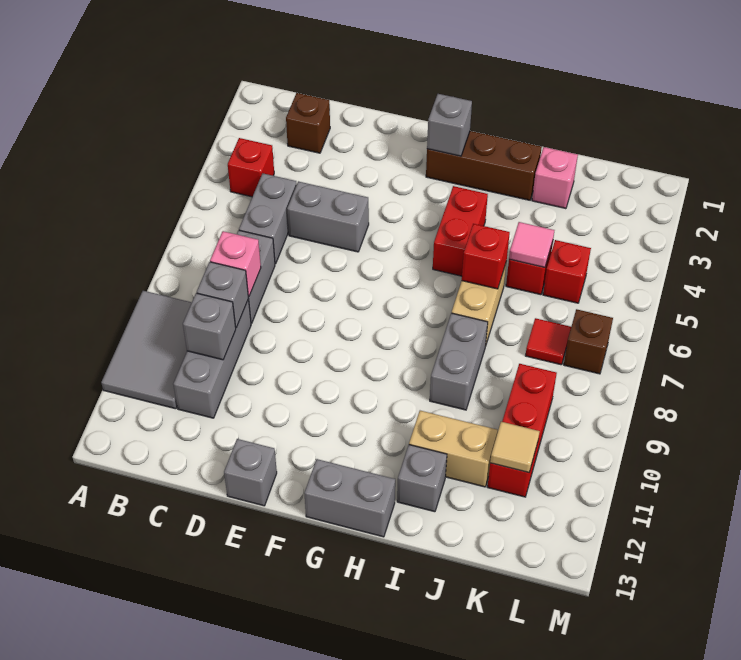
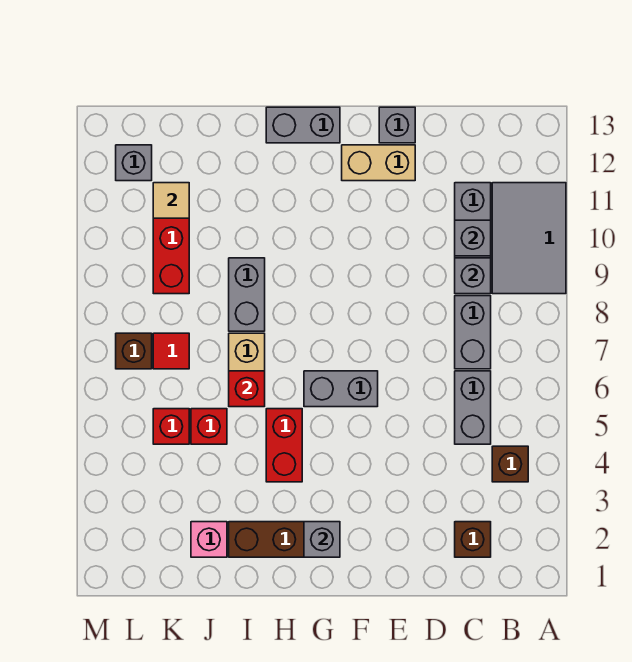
red brick B4 level 1 -> brown brick B4 level 1
pink brick C8 level 2 -> none
grey brick D5:E5 level 1 -> grey brick F6:G6 level 1
tan brick I11:J11 level 1 -> tan brick E12:F12 level 1
grey brick I12 level 1 -> grey brick L12 level 1
pink tile J5 level 2 -> none

